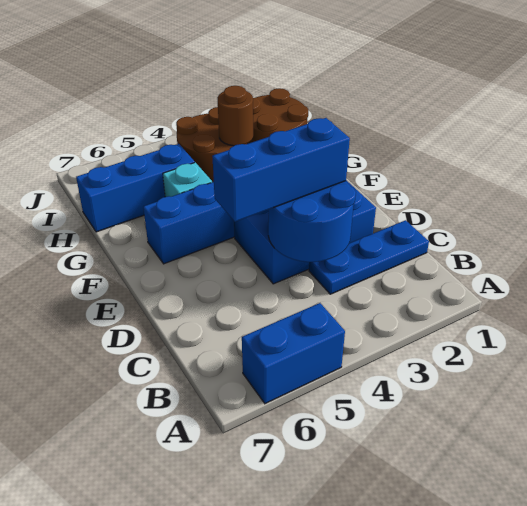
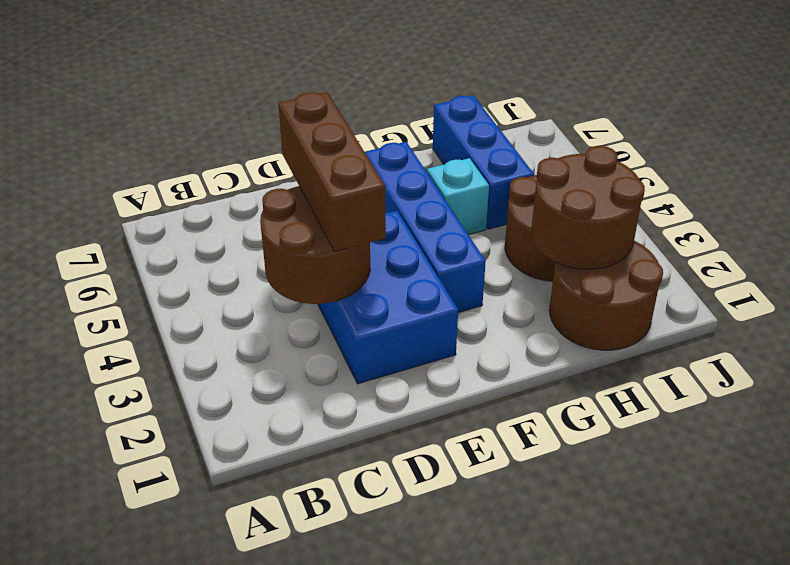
blue brick A5:A6 level 1 -> none
blue plate C1:C3 level 1 -> none
blue round brick C3:D4 level 2 -> brown round brick C3:D4 level 2
blue brick D3:D5 level 3 -> brown brick D3:D5 level 3
brown round brick H3 level 2 -> brown round brick H2:I3 level 2

